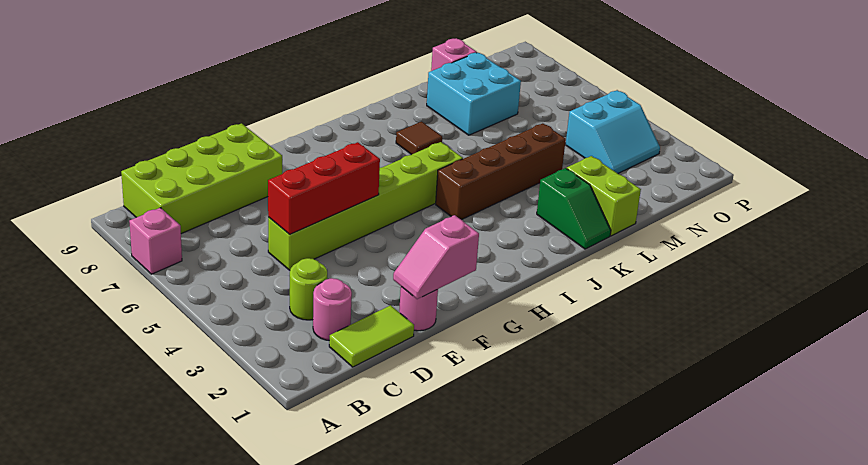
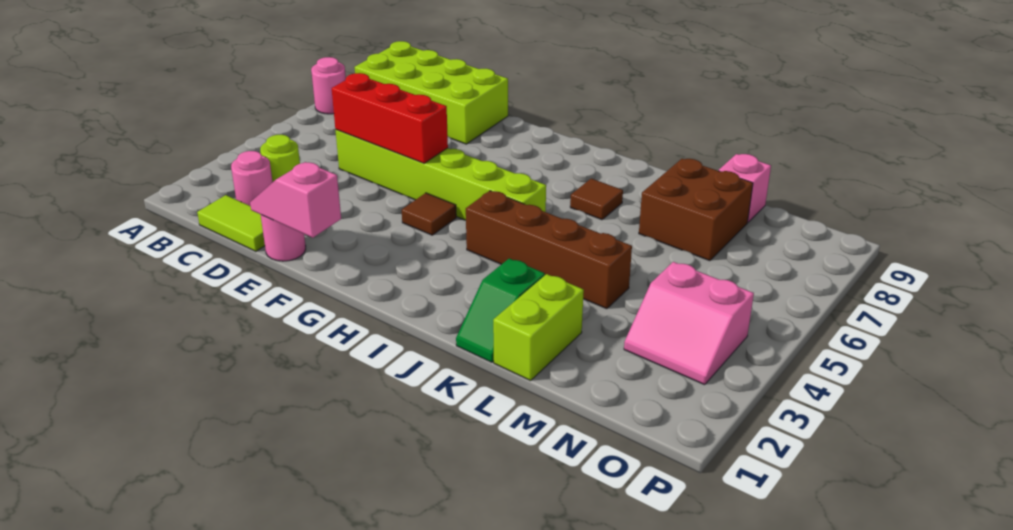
pink brick A7 level 1 -> pink round brick A7 level 1
none -> brown tile G4 level 1
cyan brick L7:M8 level 1 -> brown brick L7:M8 level 1
cyan slope N3:O4 level 1 top 4 -> pink slope N3:O4 level 1 top 4

